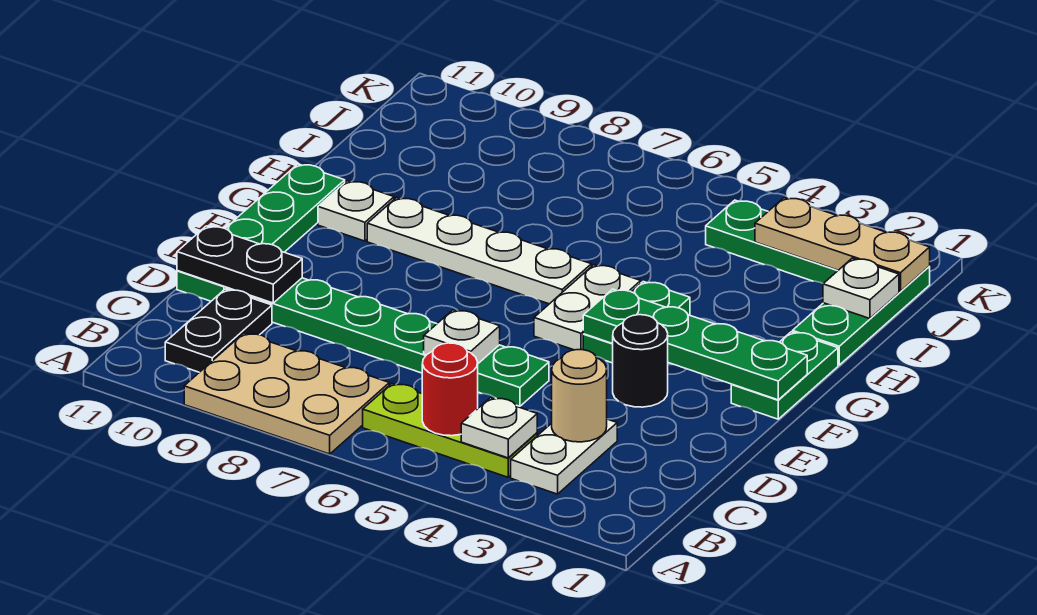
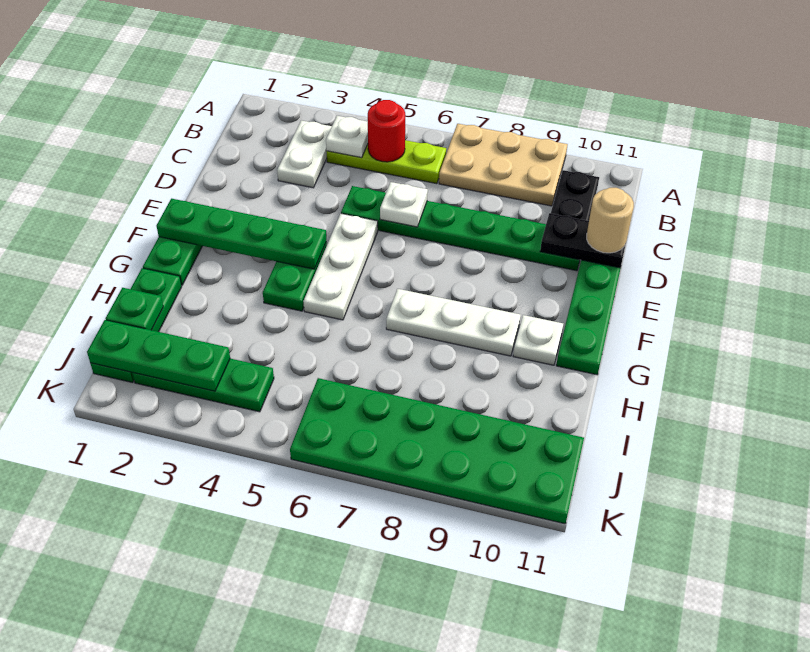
tan round brick C3 level 2 -> tan round brick D11 level 3
black round brick E3 level 1 -> none
white plate F5:G5 level 1 -> white plate E5:G5 level 1
white plate G6:G9 level 1 -> white plate G7:G9 level 1
white plate I1 level 2 -> green plate I1 level 2
tan plate J1:J3 level 2 -> green plate J1:J3 level 2
none -> green plate J6:K11 level 1

